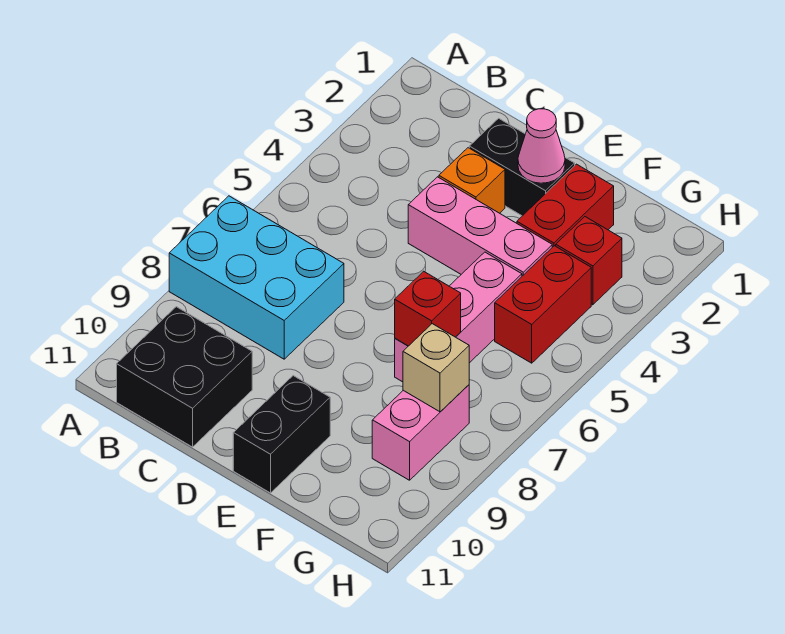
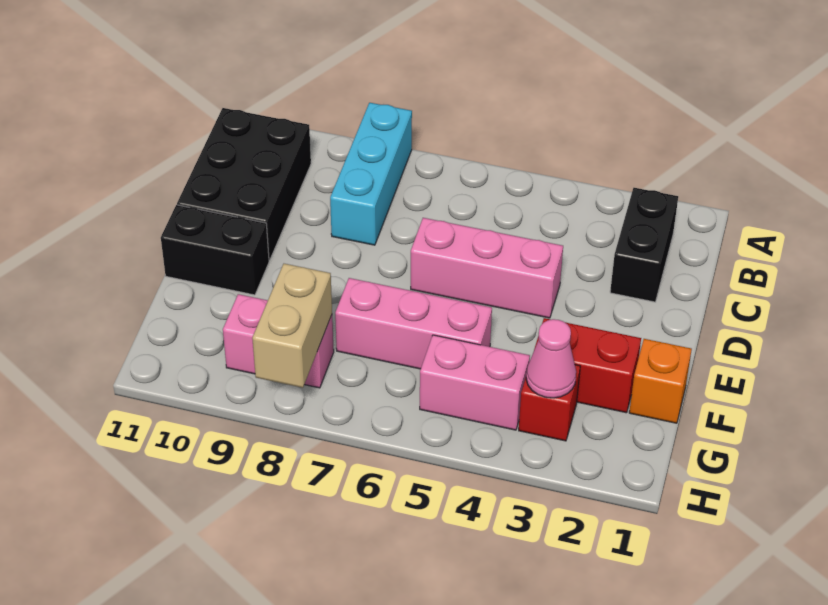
cyan brick A7:C8 level 1 -> cyan brick A8:C8 level 1
black brick B10:C11 level 1 -> black brick B10:D11 level 1
black brick D2:E2 level 1 -> black brick B2:C2 level 1
orange brick D3 level 1 -> orange brick F1 level 1
pink brick D4:F4 level 1 -> pink brick D4:D6 level 1
pink cone E2 level 2 -> pink cone G3 level 2
red brick F7 level 2 -> none
red brick G4:G5 level 1 -> pink brick G4:G5 level 1
tan brick G8 level 2 -> tan brick G8:H8 level 2

